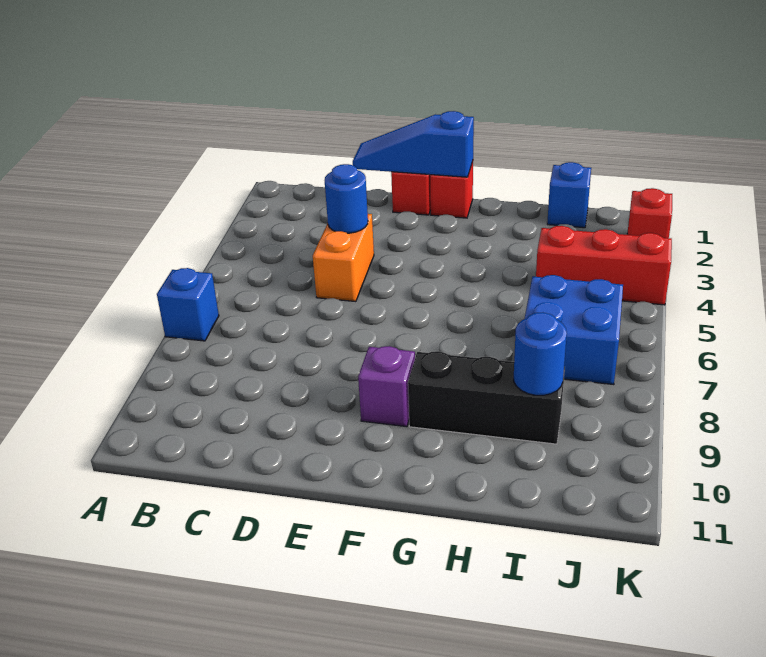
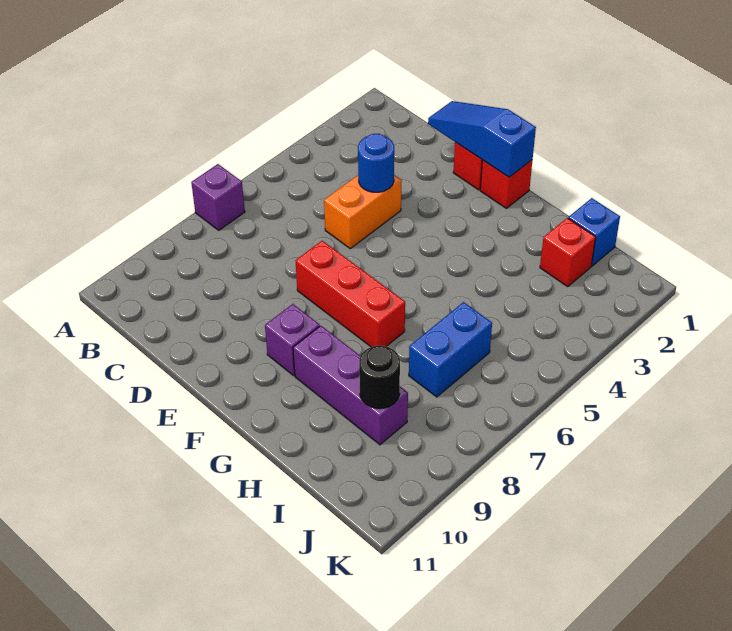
blue brick A7 level 1 -> purple brick A7 level 1
black brick G9:I9 level 1 -> purple brick G9:I9 level 1
red brick I4:K4 level 1 -> red brick E7:G7 level 1
blue brick I6:J7 level 1 -> blue brick I6:I7 level 1
blue round brick I9 level 2 -> black round brick I9 level 2
red brick K2 level 1 -> red brick I2 level 1

